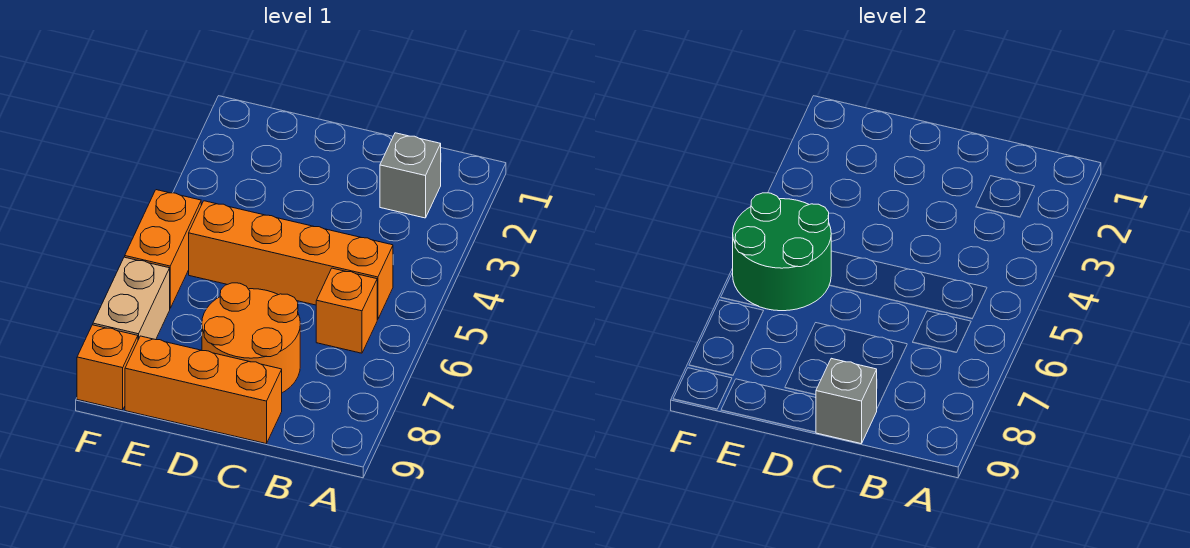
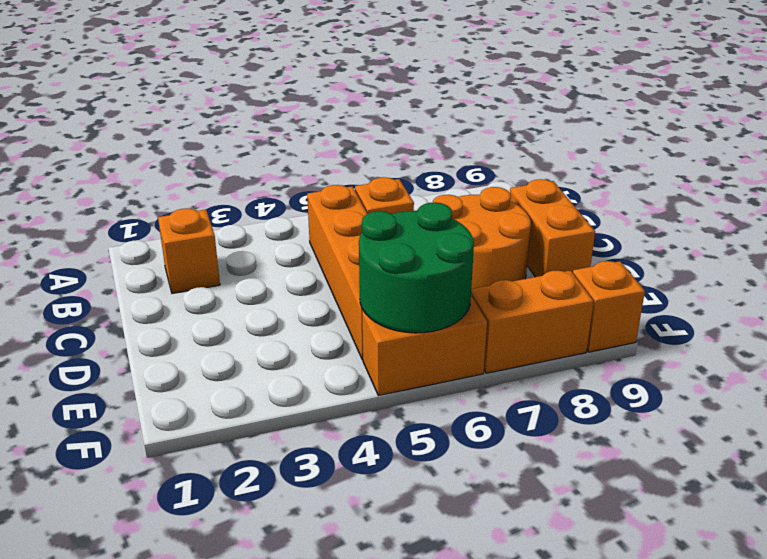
grey brick B2 level 1 -> orange brick B2 level 1
orange brick C9:E9 level 1 -> orange brick C9:D9 level 1
grey brick C9 level 2 -> none
tan brick F7:F8 level 1 -> orange brick F7:F8 level 1

